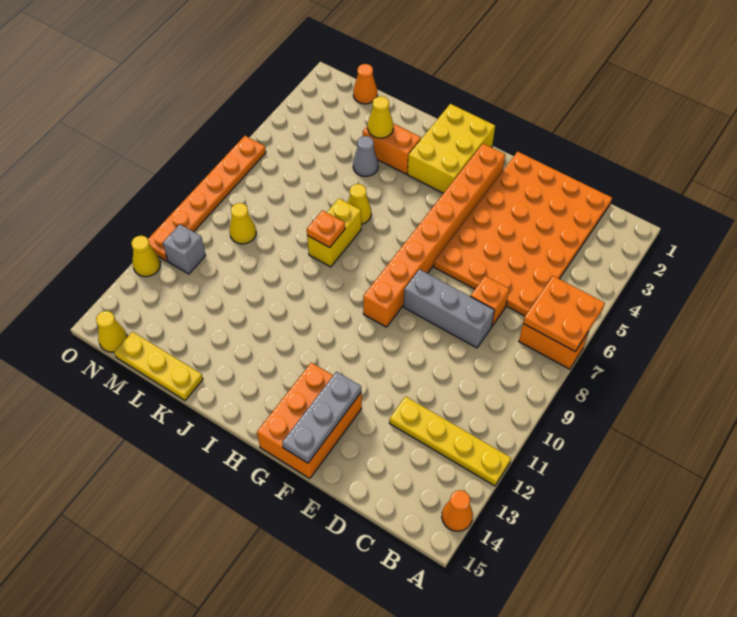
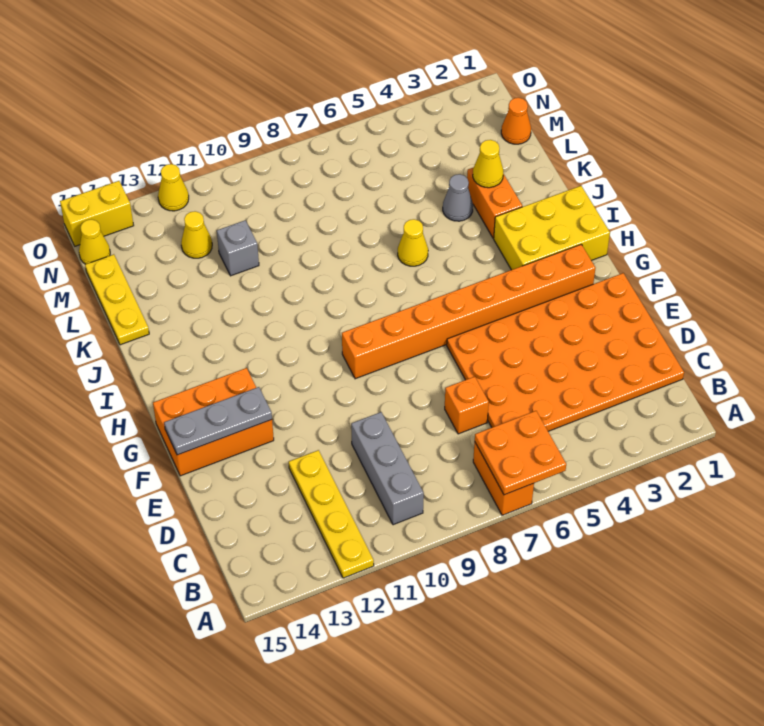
orange cone A14 level 1 -> none
grey brick D8:F8 level 1 -> grey brick B10:D10 level 1
yellow brick J7:J8 level 1 -> yellow brick O14:O15 level 1
orange plate J8 level 2 -> none
yellow cone M9 level 1 -> yellow cone M12 level 1
grey brick N11 level 1 -> grey brick L11 level 1
orange plate O6:O11 level 1 -> none

